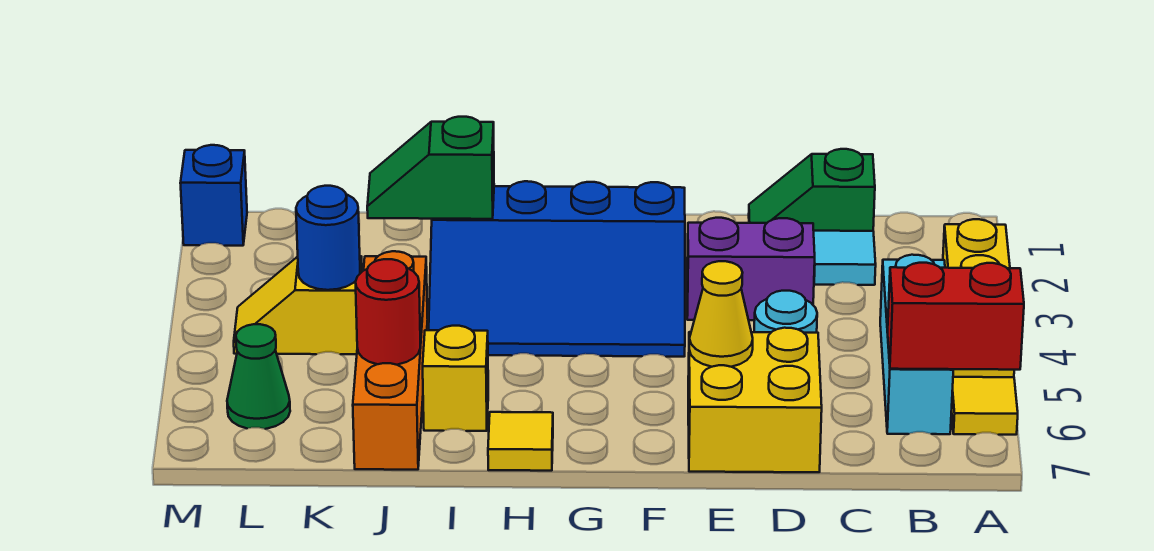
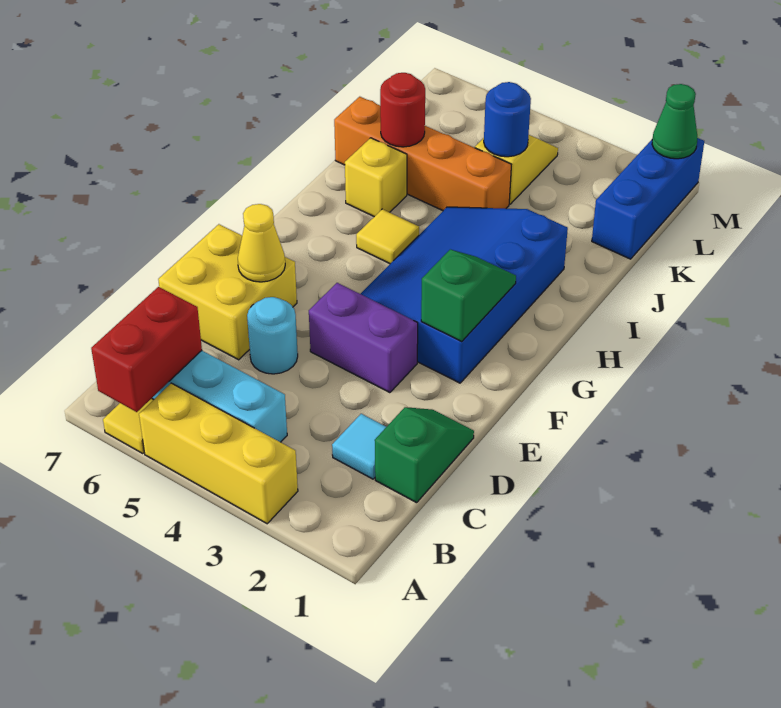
purple brick D3:E3 level 1 -> purple brick E3:E4 level 1
yellow tile H7 level 1 -> yellow tile H5 level 1
green slope I2:J2 level 2 top I -> green slope F2:G2 level 2 top F
green cone L6 level 1 -> green cone M1 level 2
blue brick M1 level 1 -> blue brick K1:M1 level 1

